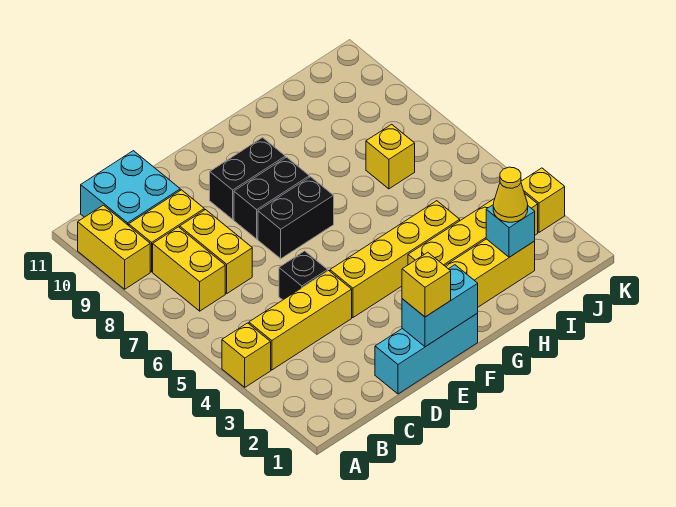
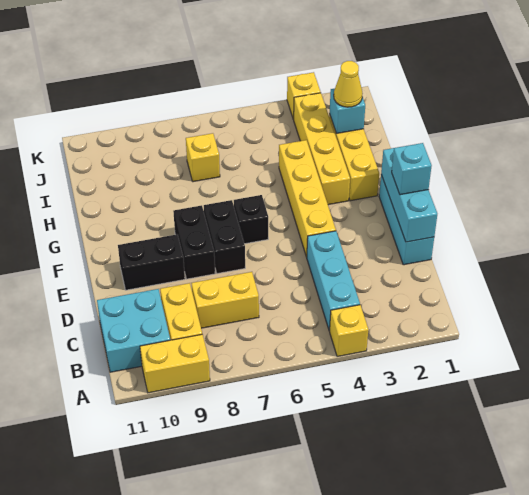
yellow brick B4:D4 level 1 -> cyan brick B4:D4 level 1
yellow brick B7:B8 level 1 -> none
black brick D5 level 1 -> black brick F6 level 1
cyan brick E1:F1 level 2 -> cyan brick D1:F1 level 2
yellow brick E1 level 3 -> cyan brick E1 level 3
black brick E9:F9 level 1 -> black brick E9:E10 level 1

